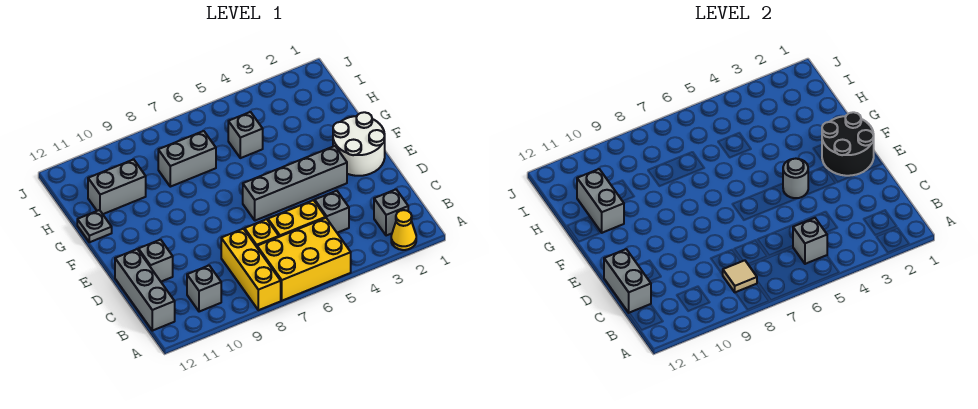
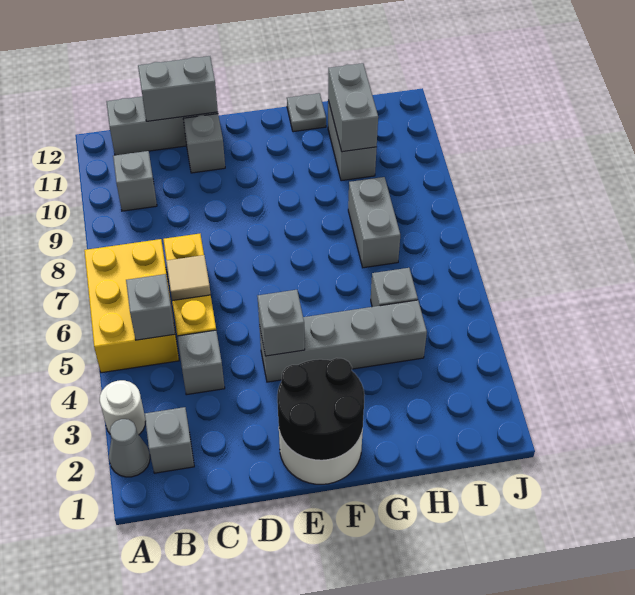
yellow cone A2 level 1 -> grey cone A2 level 1
none -> white round brick A3 level 1
yellow brick A8:C8 level 1 -> none
tan tile B8 level 2 -> tan tile C6 level 2
grey brick E3:E6 level 1 -> grey brick E4:H4 level 1
grey round brick E4 level 2 -> grey brick E4 level 2
grey brick G11:H11 level 2 -> grey brick H10:H11 level 2

